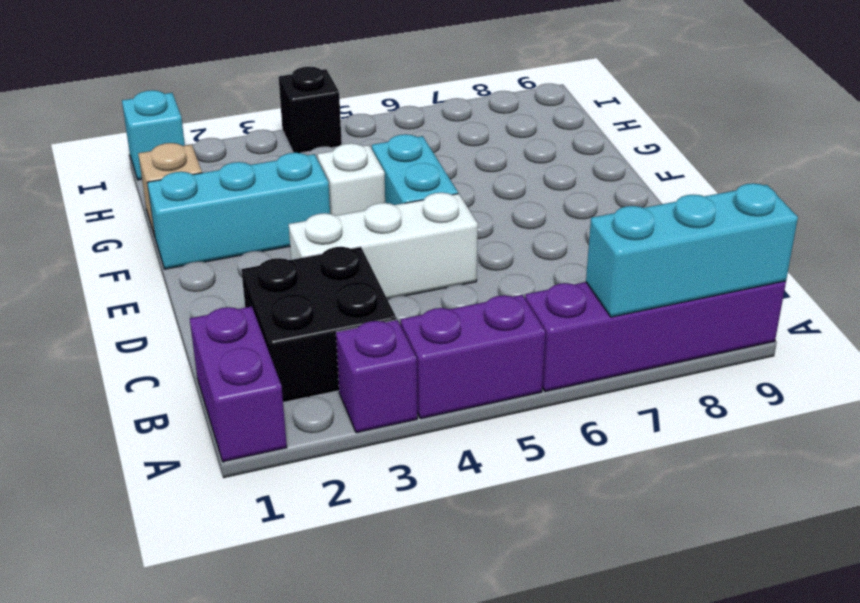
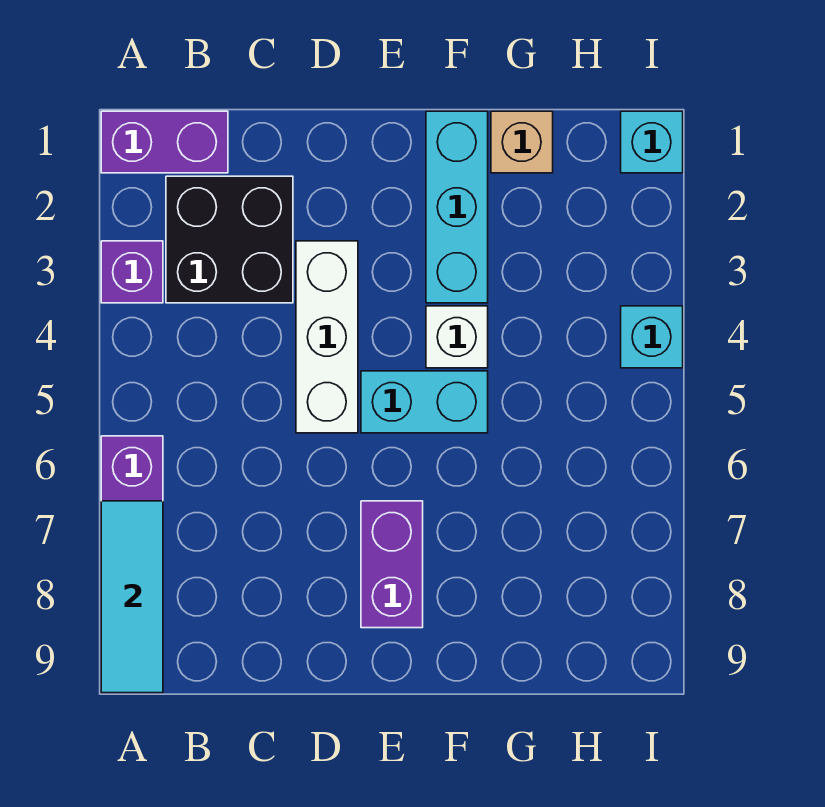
purple brick A4:A5 level 1 -> purple brick E7:E8 level 1
cyan brick A7:A9 level 2 -> cyan tile A7:A9 level 2
black brick I4 level 1 -> cyan brick I4 level 1

